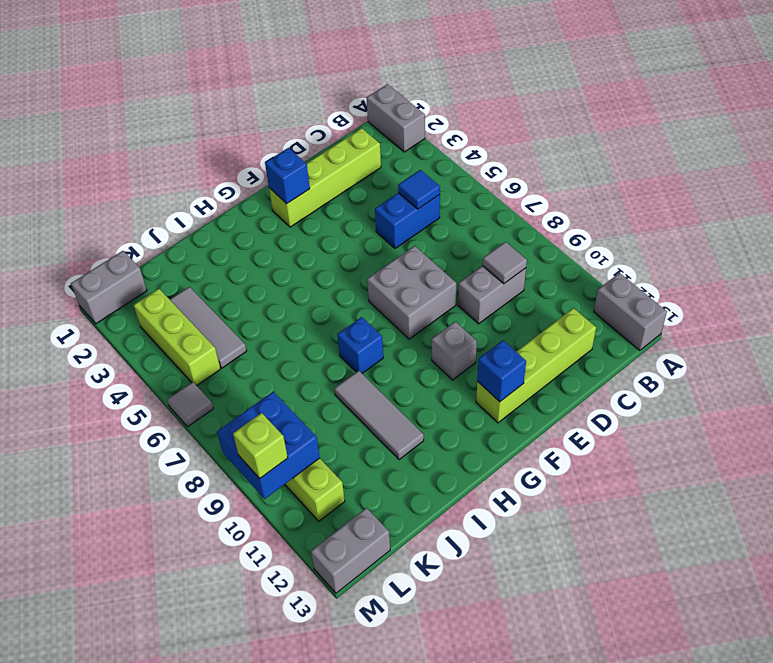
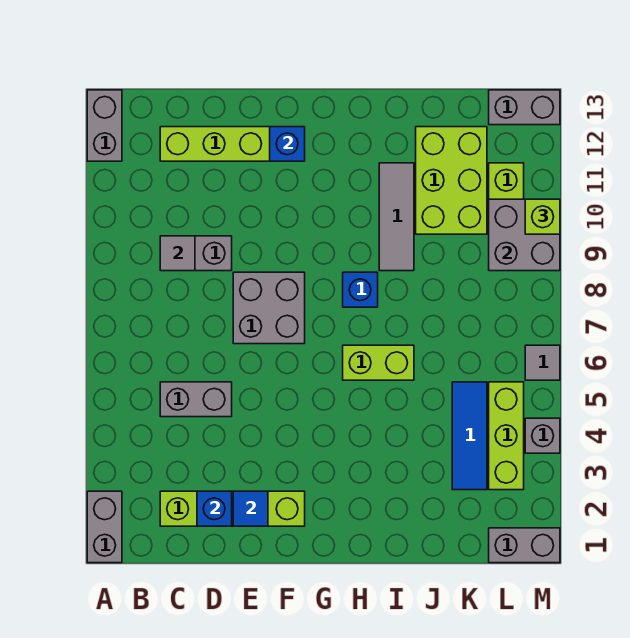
blue brick C5:D5 level 1 -> grey brick C5:D5 level 1
blue tile C5 level 2 -> blue tile E2 level 2
blue brick F2 level 2 -> blue brick D2 level 2
grey brick F10 level 1 -> grey brick M4 level 1
none -> lime brick H6:I6 level 1
none -> lime brick J10:K12 level 1
grey tile K3:K5 level 1 -> blue tile K3:K5 level 1
blue brick L9:M10 level 2 -> grey brick L9:M10 level 2

